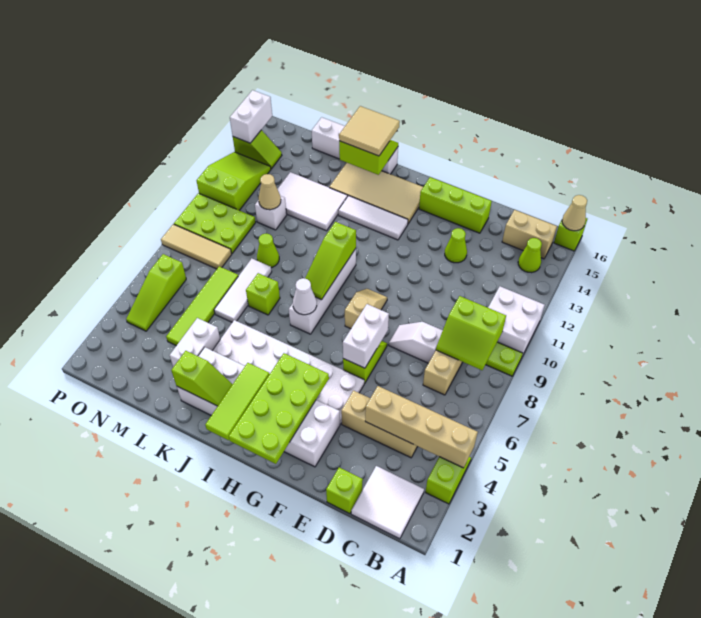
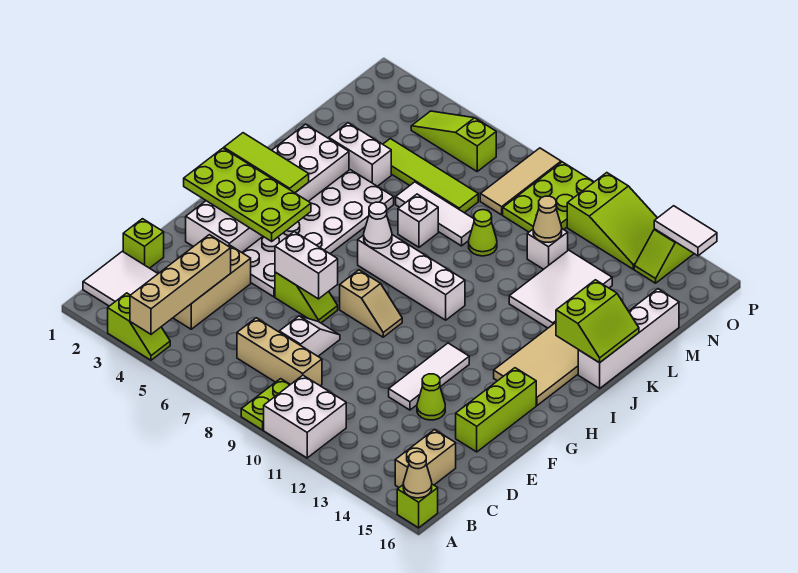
lime slope B8:C9 level 2 top 9 -> none
lime cone B14 level 1 -> none
white tile H13:J13 level 1 -> white tile E12:G12 level 1
lime slope I8:I10 level 2 top 10 -> none
lime slope J2:K2 level 2 top K -> none
tan tile J15:K16 level 3 -> none
lime brick K7 level 1 -> white brick K7 level 1
white brick P14:P15 level 2 -> white tile P14:P15 level 2

